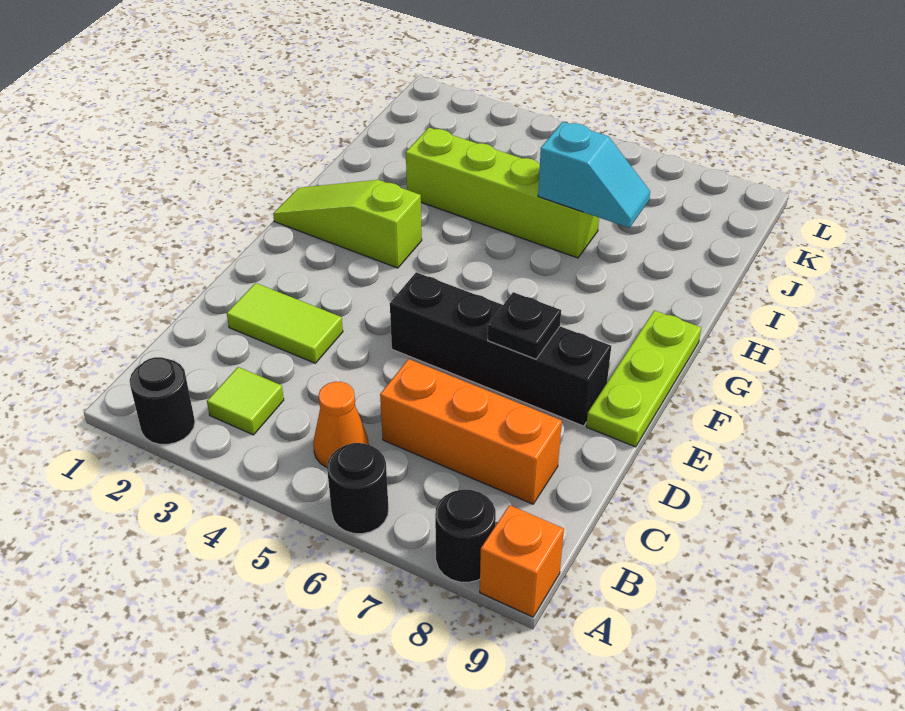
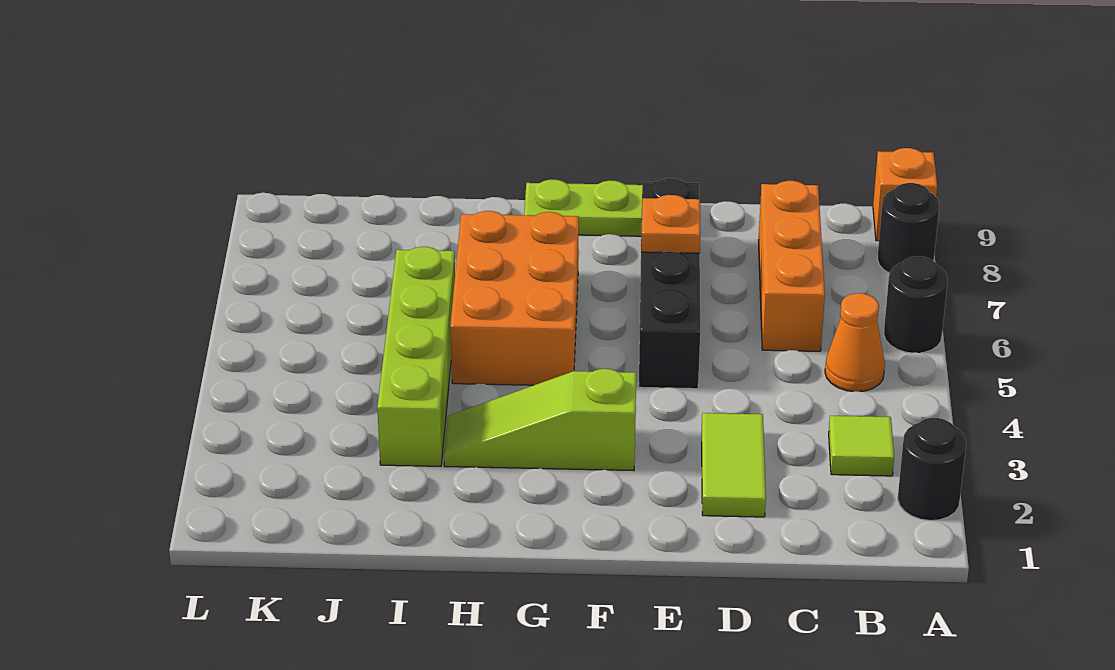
black plate E7 level 2 -> orange plate E7 level 2
lime slope G1:G3 level 1 top 3 -> lime slope F3:H3 level 1 top F
none -> orange brick G5:H7 level 1
cyan slope I6:I7 level 2 top 6 -> none

